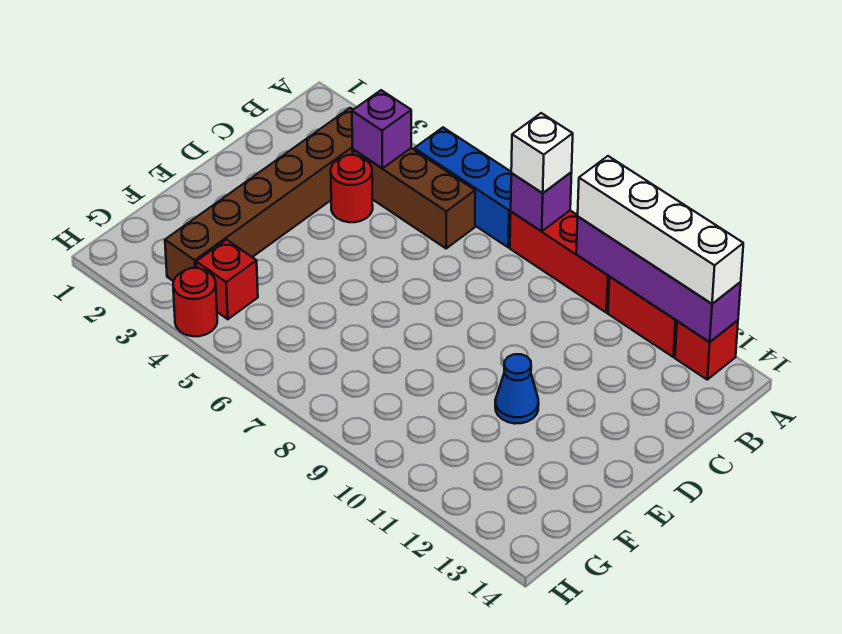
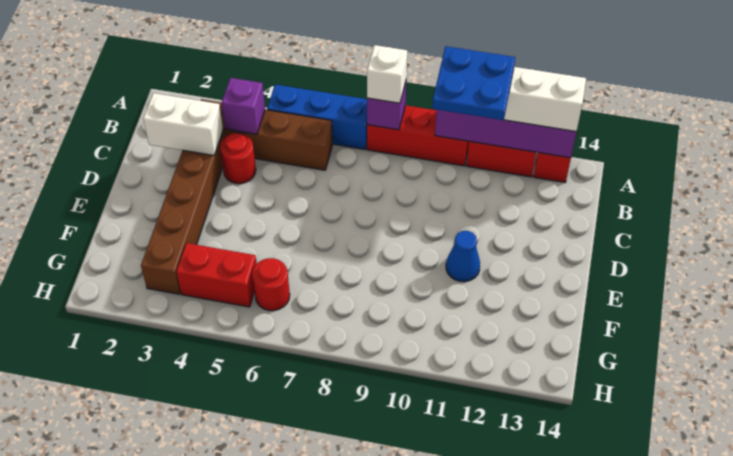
none -> blue plate A10:B11 level 4
none -> white brick C2:C3 level 2
red brick G4 level 1 -> red brick G4:G5 level 1
red round brick H4 level 1 -> red round brick G6 level 1

